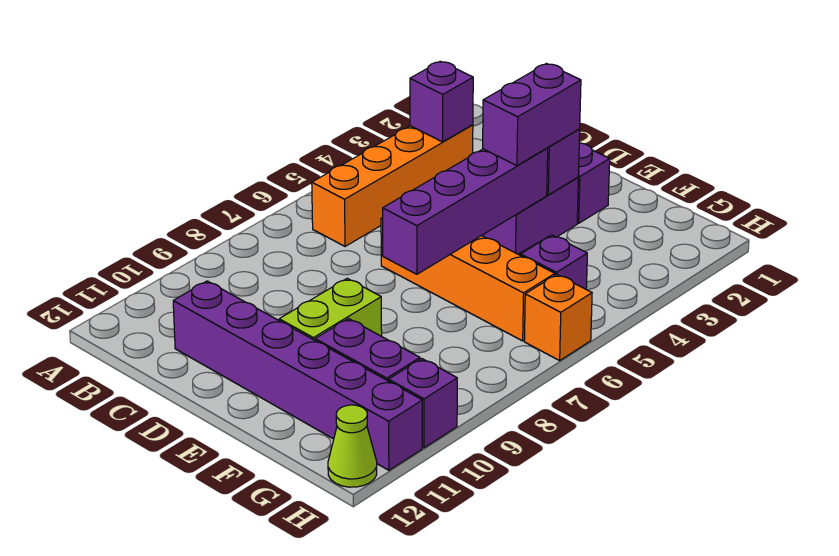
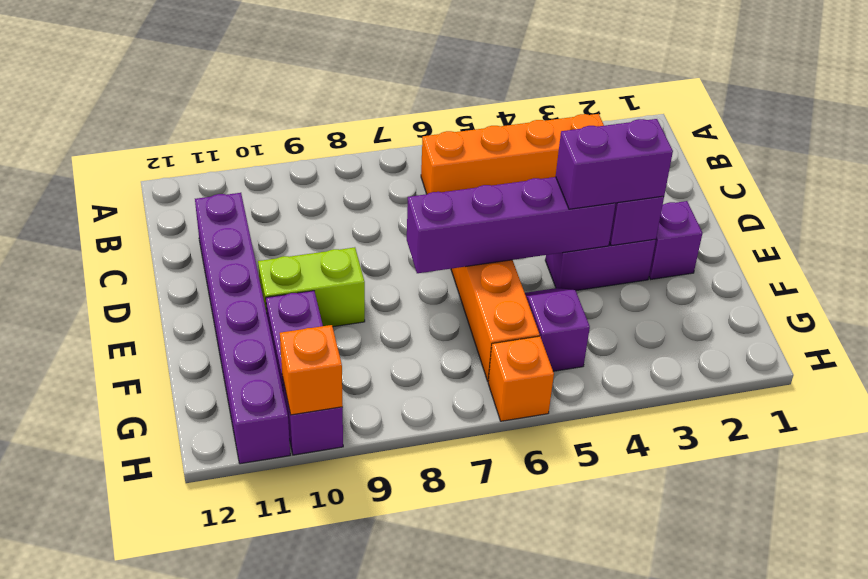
purple brick B3 level 2 -> none
none -> orange brick H10 level 2
lime cone H12 level 1 -> none

